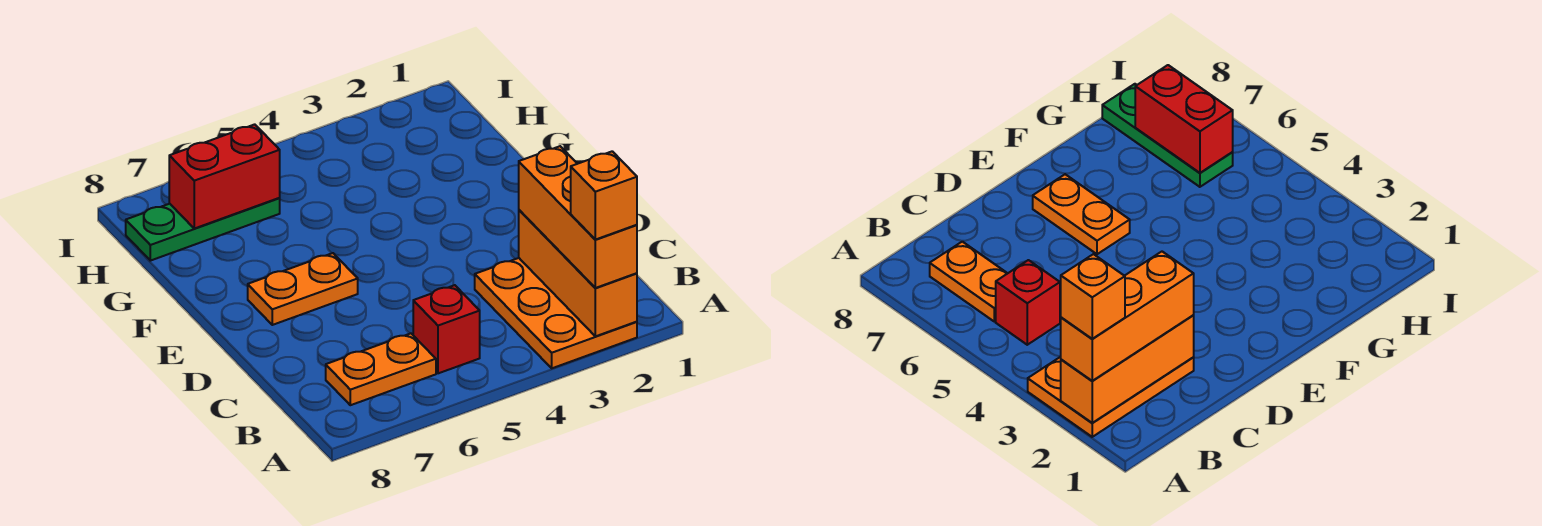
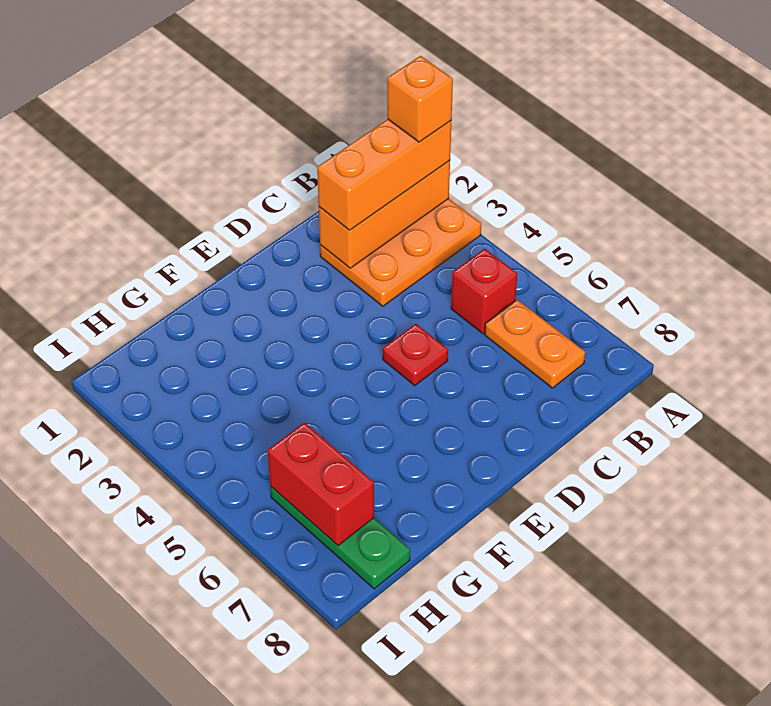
none -> red plate D5 level 1
orange plate E6:E7 level 1 -> none

